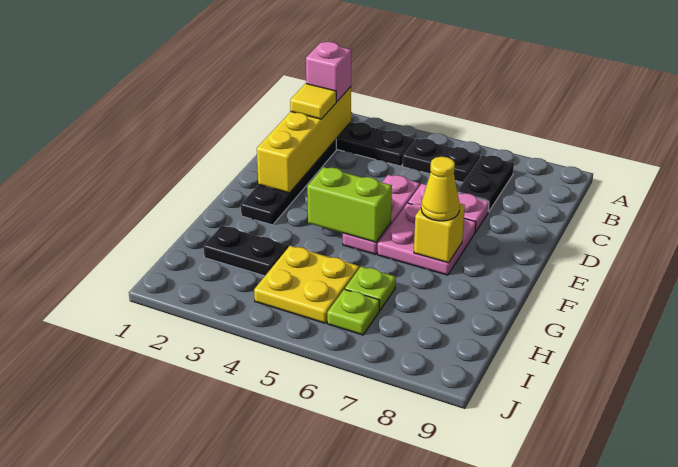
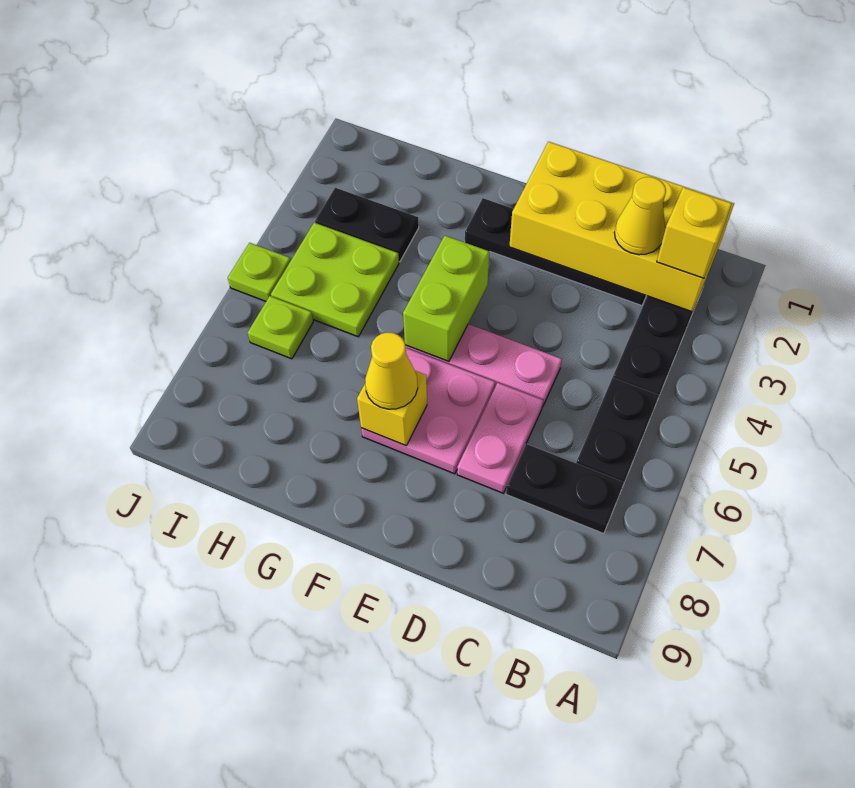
yellow brick B2:E2 level 2 -> yellow brick B1:E2 level 2
pink brick B2 level 3 -> yellow brick B2 level 3
yellow tile C2 level 3 -> yellow cone C2 level 3
black plate H2:H3 level 1 -> black plate H3:I3 level 1
yellow plate H4:I5 level 1 -> lime plate H4:I5 level 1
lime plate H6 level 1 -> lime plate J5 level 1

